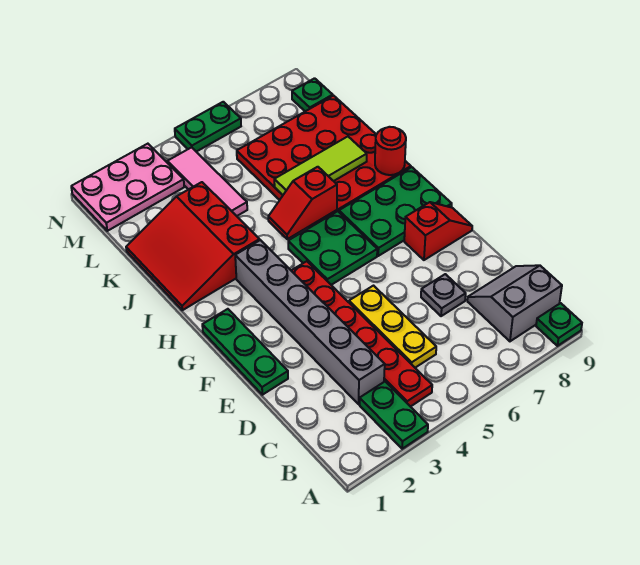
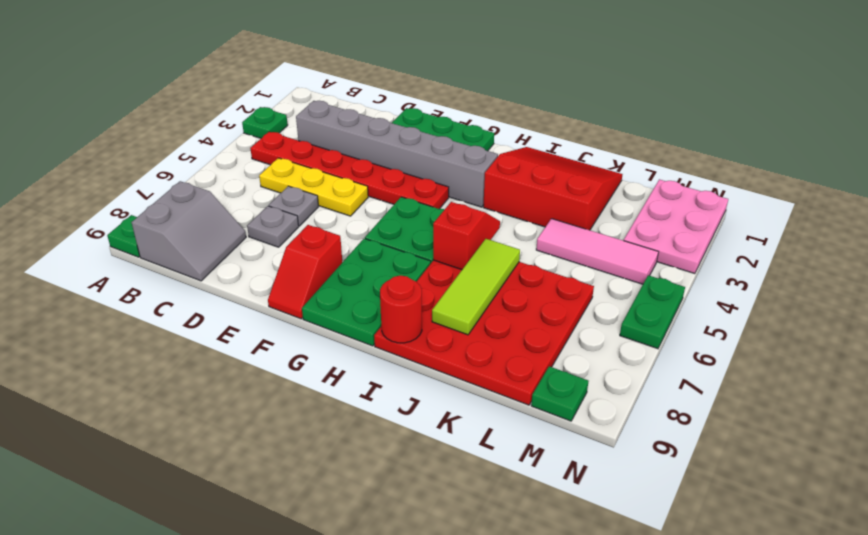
green plate A3:B3 level 1 -> green plate A3 level 1
none -> grey plate D6 level 1

